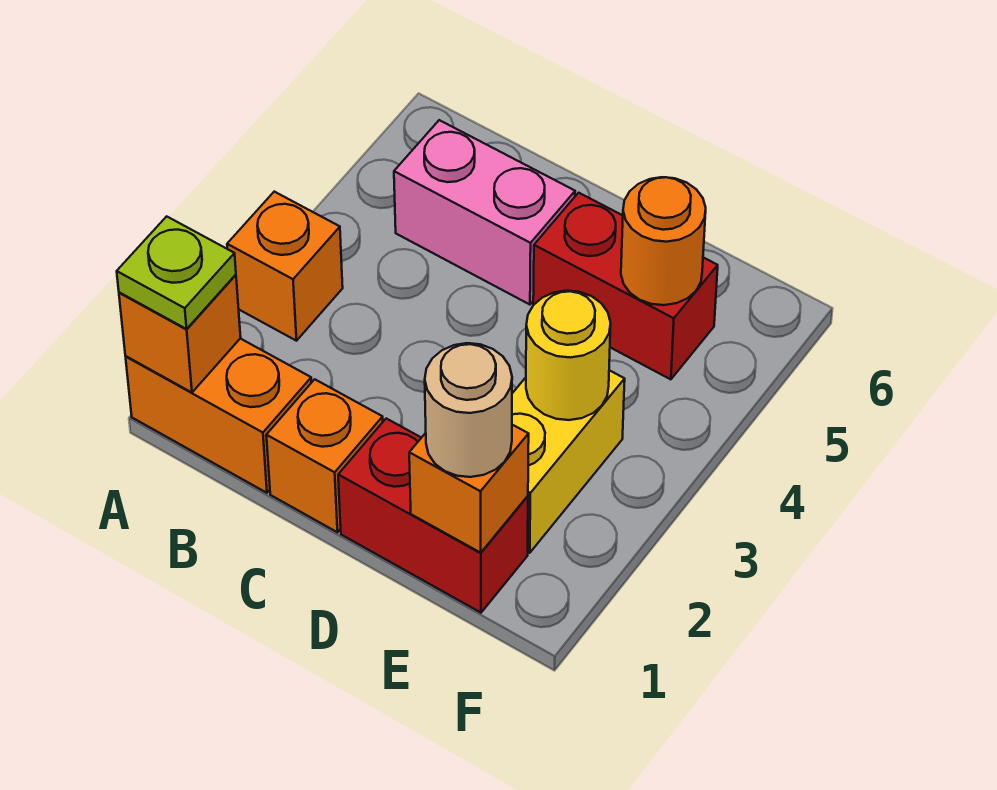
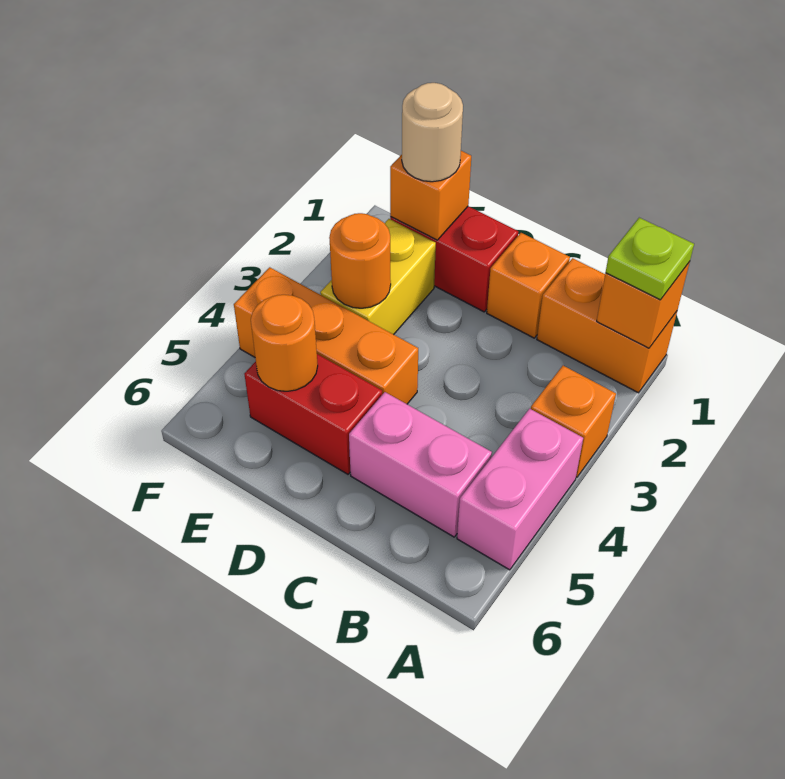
none -> pink brick A4:A5 level 1
none -> orange brick D4:F4 level 1
yellow round brick E3 level 2 -> orange round brick E3 level 2

